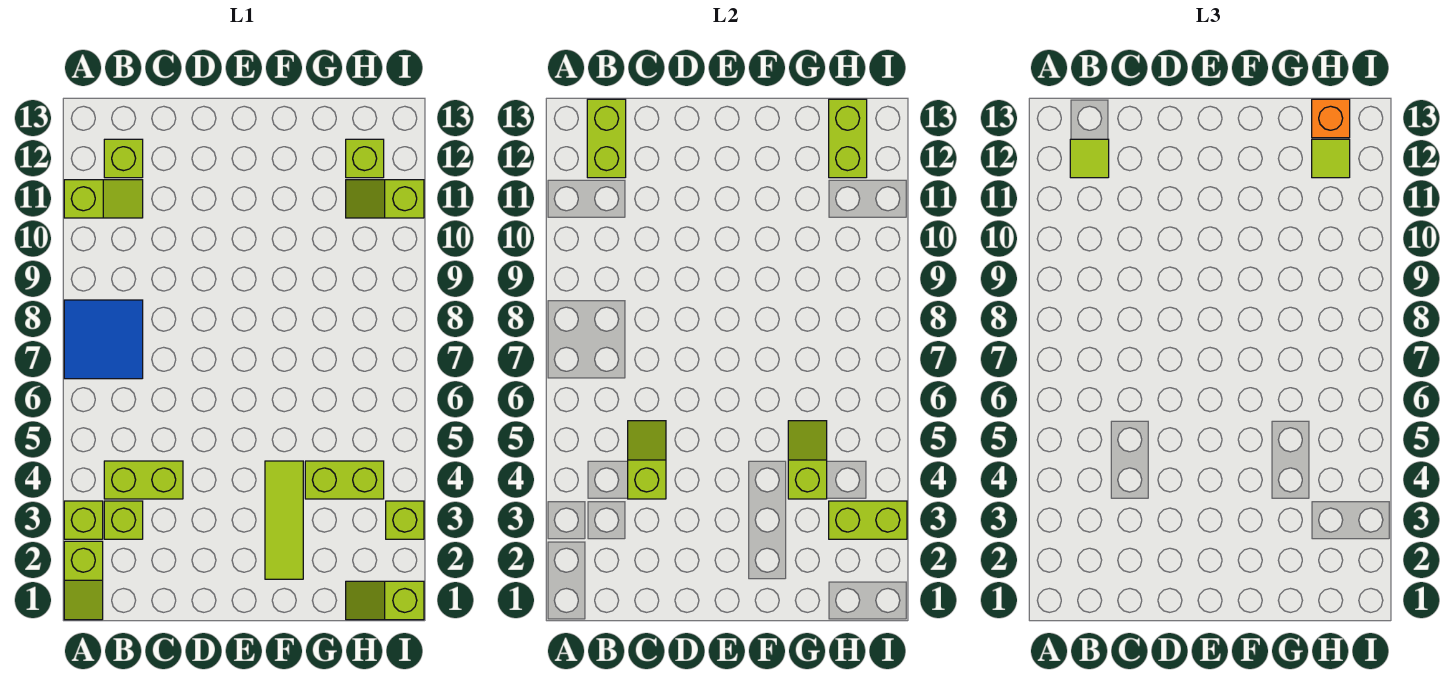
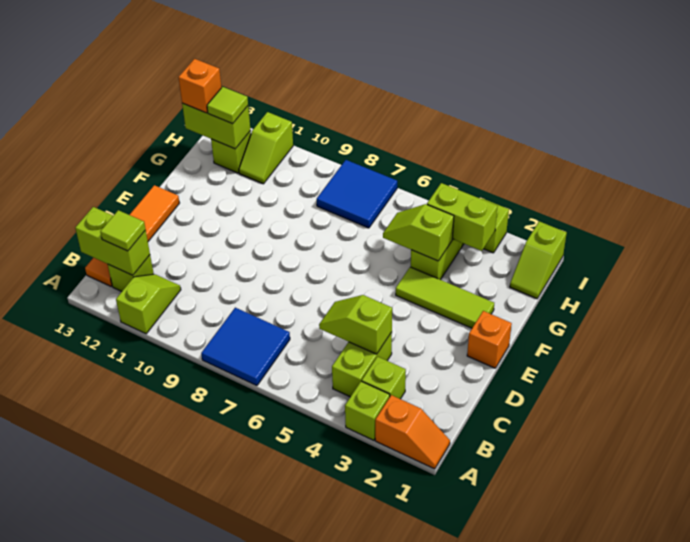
lime slope A1:A2 level 1 top 2 -> orange slope A1:A2 level 1 top 2
none -> orange tile B13:E13 level 1
none -> orange brick E1 level 1
lime brick H3:I3 level 2 -> lime brick H3:H4 level 2
none -> blue tile H7:I8 level 1

